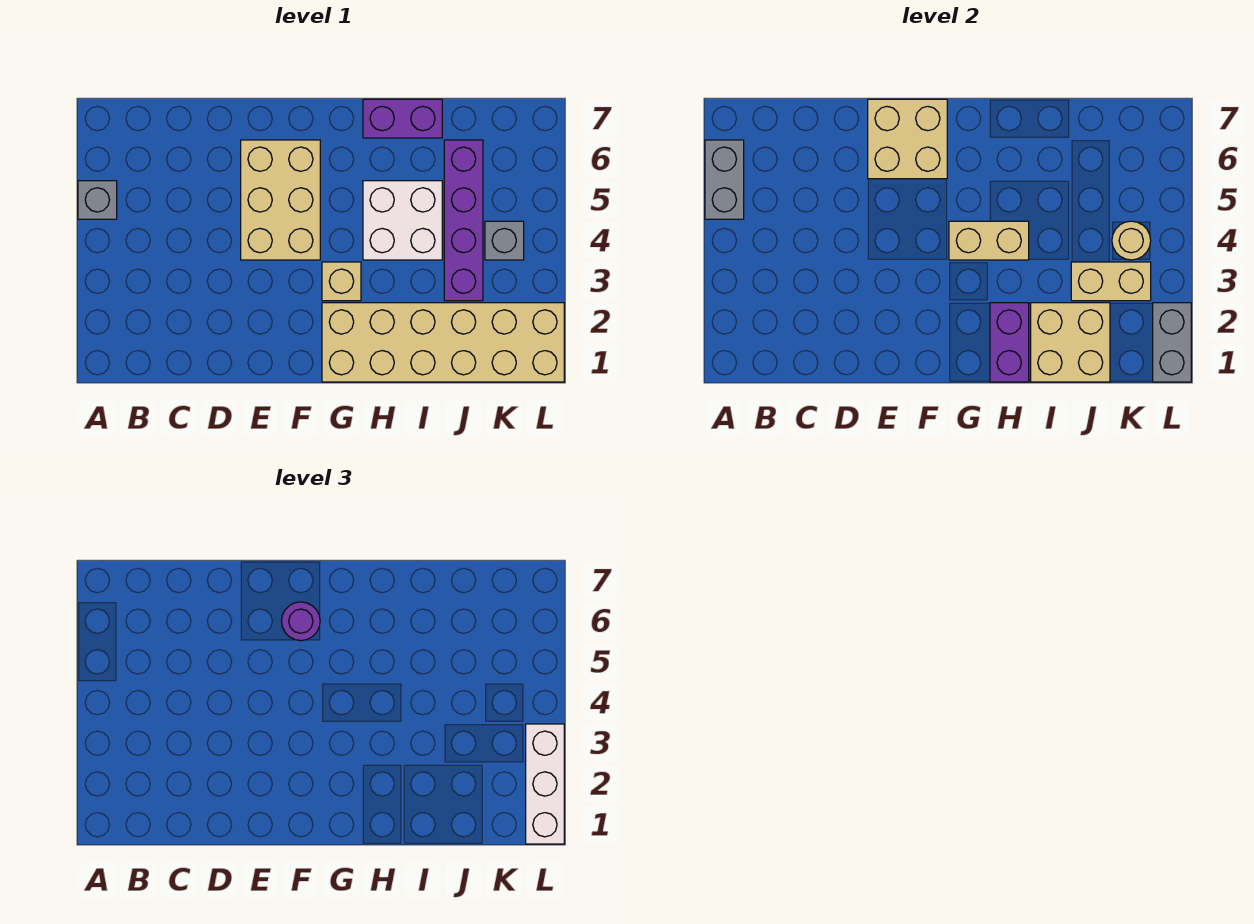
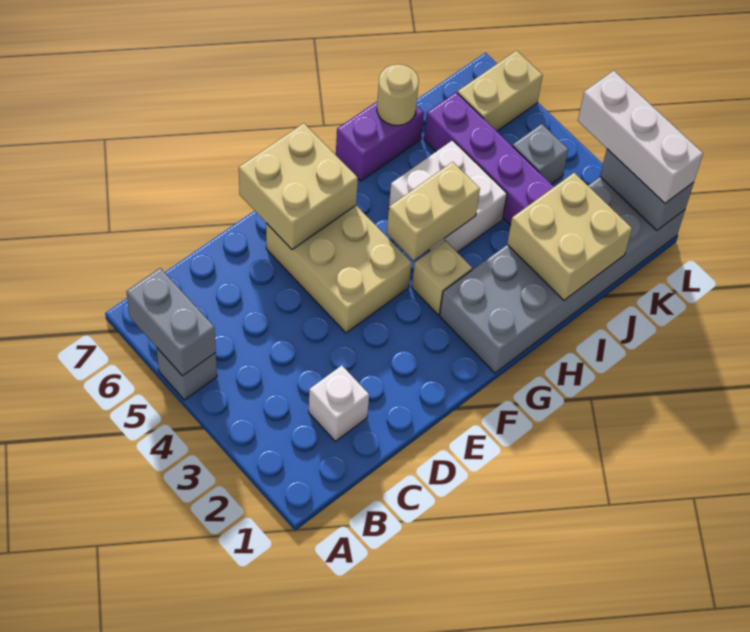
none -> white brick C2 level 1
purple round brick F6 level 3 -> none
tan brick G1:L2 level 1 -> grey brick G1:L2 level 1
purple brick H1:H2 level 2 -> none
tan brick J3:K3 level 2 -> tan brick K6:L6 level 1
tan round brick K4 level 2 -> tan round brick I7 level 2

